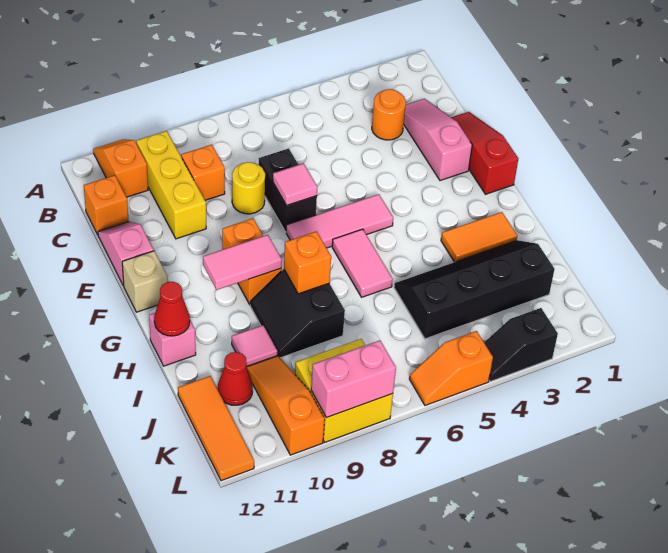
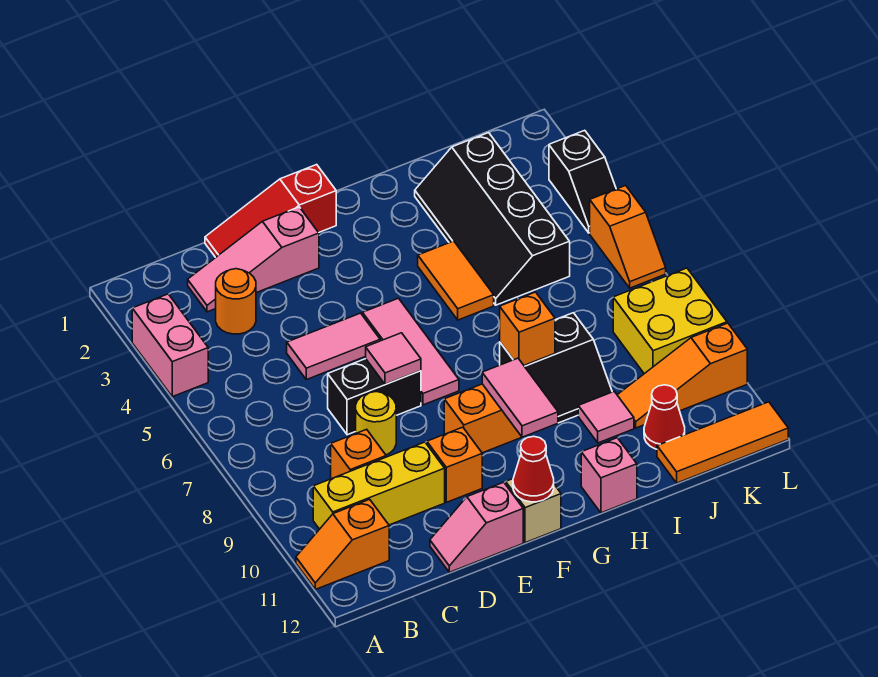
orange brick C12 level 1 -> orange brick E10 level 1
pink tile G6:H6 level 1 -> pink tile D5:E5 level 1
orange tile H2:H3 level 1 -> orange tile H4:H5 level 1
red cone H12 level 2 -> red cone F12 level 2
pink brick L8:L9 level 2 -> pink brick A3:A4 level 1

